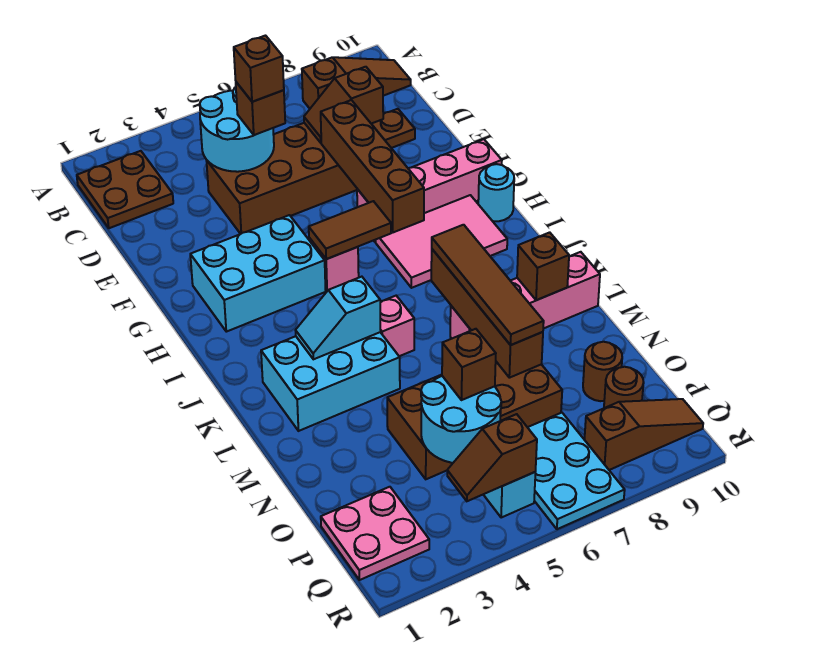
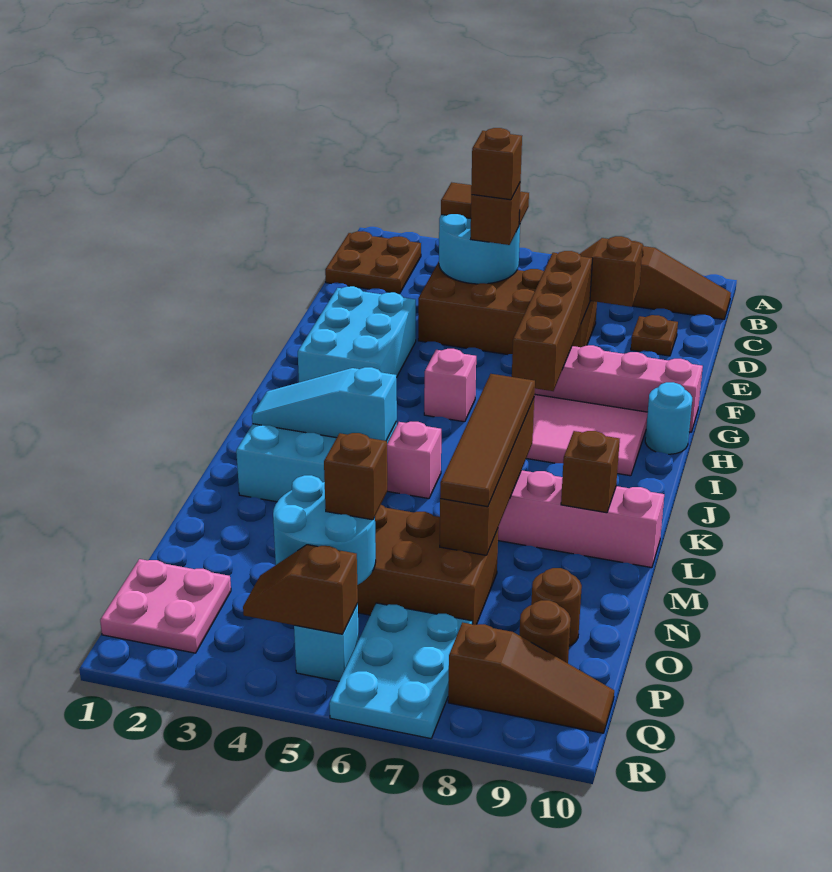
cyan brick G2:H4 level 1 -> cyan brick F2:H3 level 1
brown tile H5:H6 level 2 -> brown tile C4:C5 level 3
cyan slope K3:K4 level 2 top 4 -> cyan slope K2:K4 level 2 top 4

